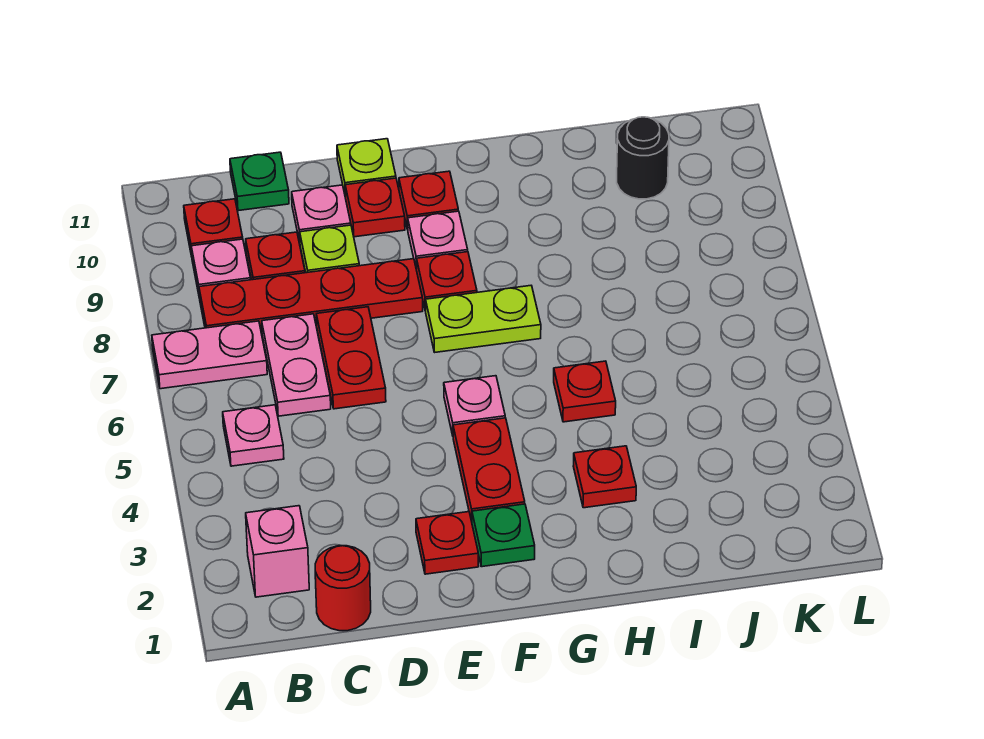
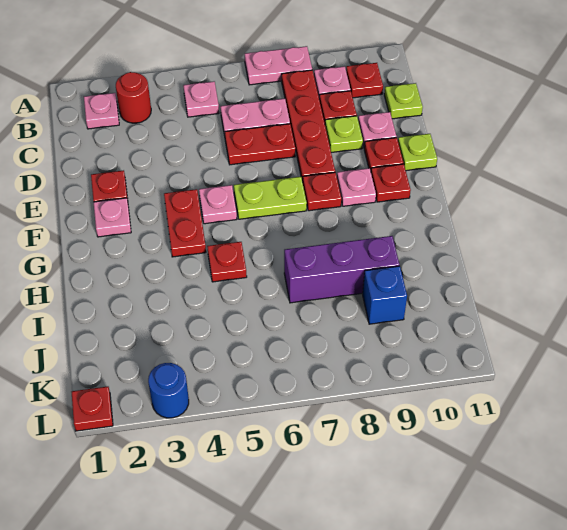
pink plate A7:B7 level 1 -> pink plate A7:A8 level 1
pink brick B2 level 1 -> pink plate B2 level 1
red round brick C1 level 1 -> red round brick B3 level 1
green plate C11 level 1 -> lime plate C11 level 1
green plate F2 level 1 -> pink plate F2 level 1
red plate F3:F4 level 1 -> red plate F4:G4 level 1
lime plate F7:G7 level 1 -> lime plate F6:F7 level 1
red plate H3 level 1 -> red plate L1 level 1
none -> purple brick I7:I9 level 1
none -> blue brick J9 level 1
black round brick J10 level 1 -> none
none -> blue round brick L3 level 1

